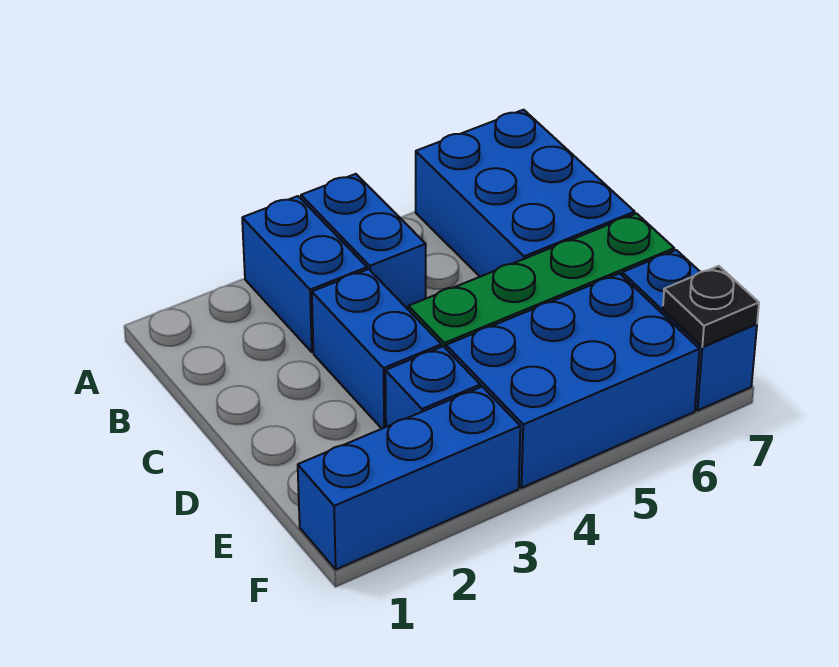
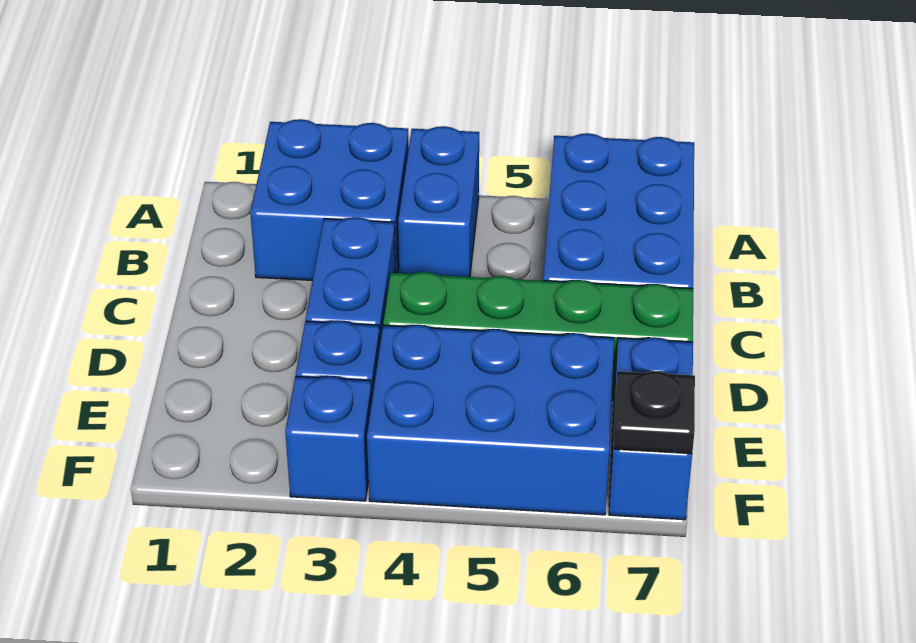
blue brick A3:B3 level 1 -> blue brick A2:B3 level 1
blue brick F1:F3 level 1 -> blue brick F3 level 1

